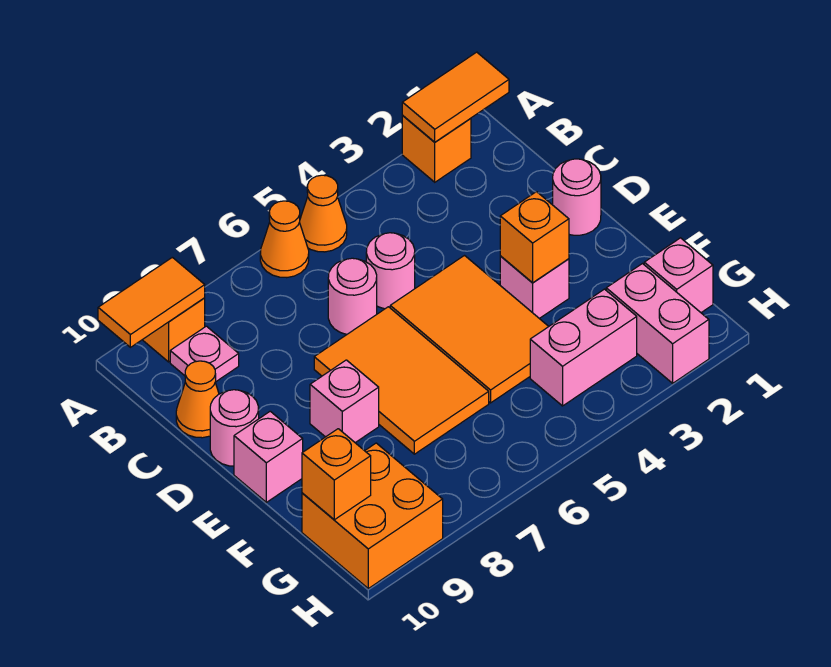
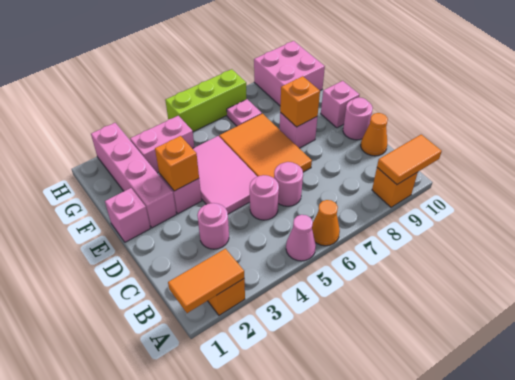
orange cone A5 level 1 -> pink cone A5 level 1
pink plate B9 level 1 -> pink plate G7 level 1
pink round brick D1 level 1 -> pink round brick C3 level 1
orange tile D4:F5 level 1 -> pink tile D4:F5 level 1
pink brick G1 level 1 -> pink brick E1 level 1
pink brick G2:H2 level 1 -> pink brick E2:H2 level 1
orange brick G9:H10 level 1 -> pink brick G9:H10 level 1
orange brick G10 level 2 -> orange brick E8 level 2
none -> lime brick H5:H7 level 1

